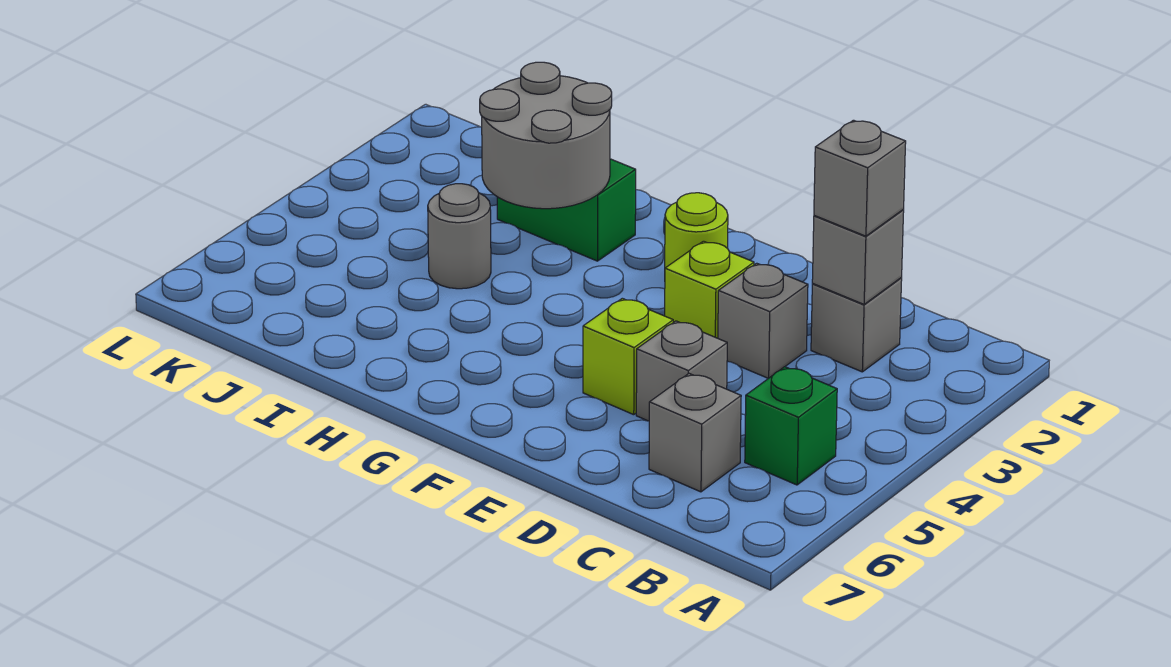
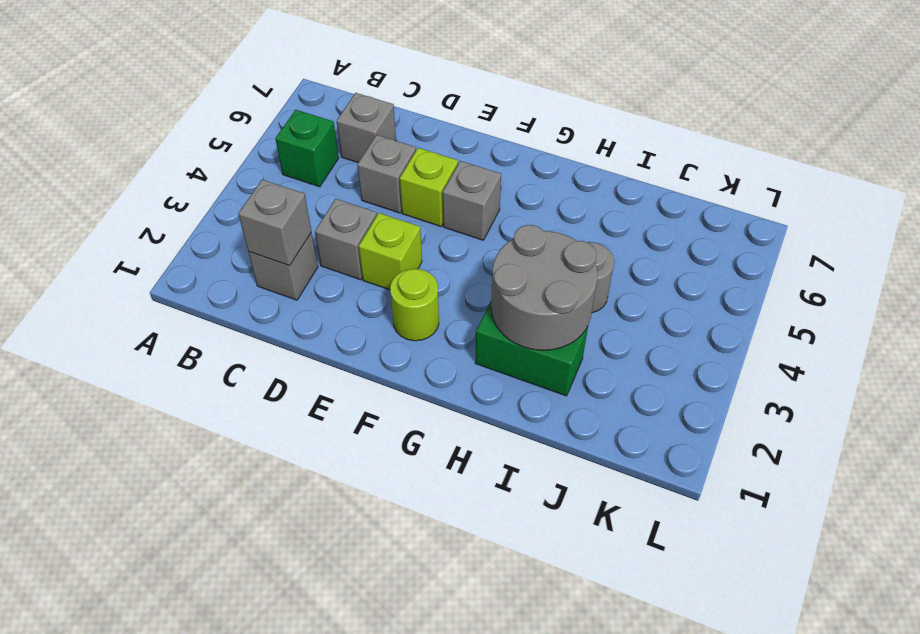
grey brick C2 level 3 -> grey brick F5 level 1

